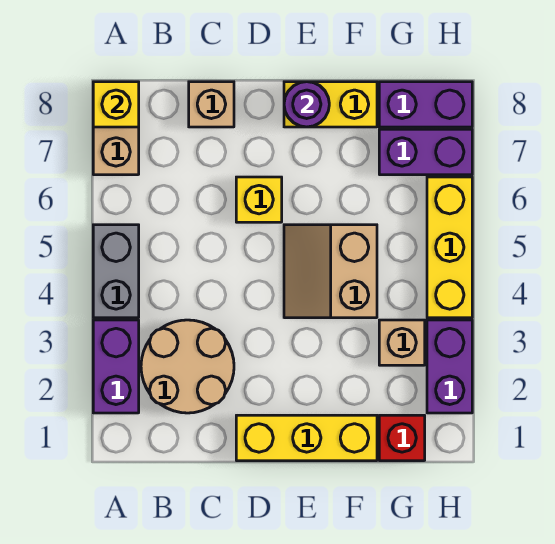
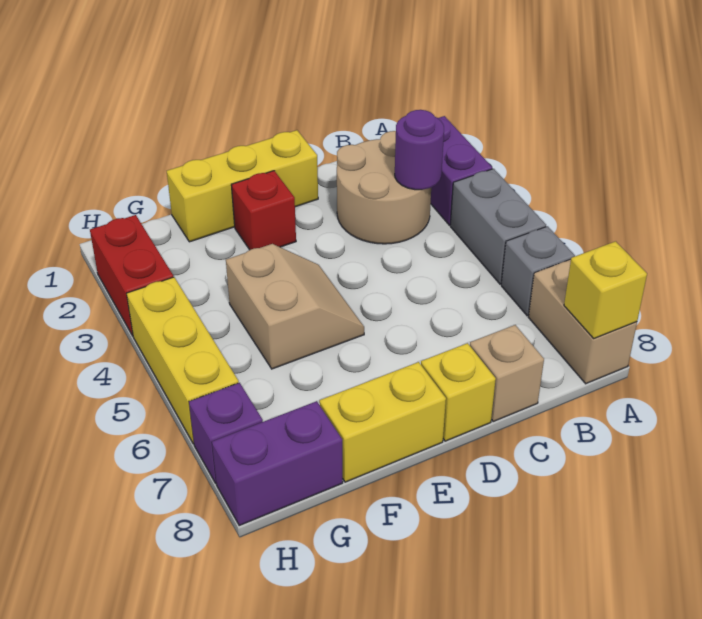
none -> grey brick A6 level 1
yellow brick D6 level 1 -> yellow brick D8 level 1
purple round brick E8 level 2 -> purple round brick B3 level 2
red brick G1 level 1 -> red brick E2 level 1
tan brick G3 level 1 -> none
purple brick G7:H7 level 1 -> purple brick H7 level 1
purple brick H2:H3 level 1 -> red brick H2:H3 level 1

